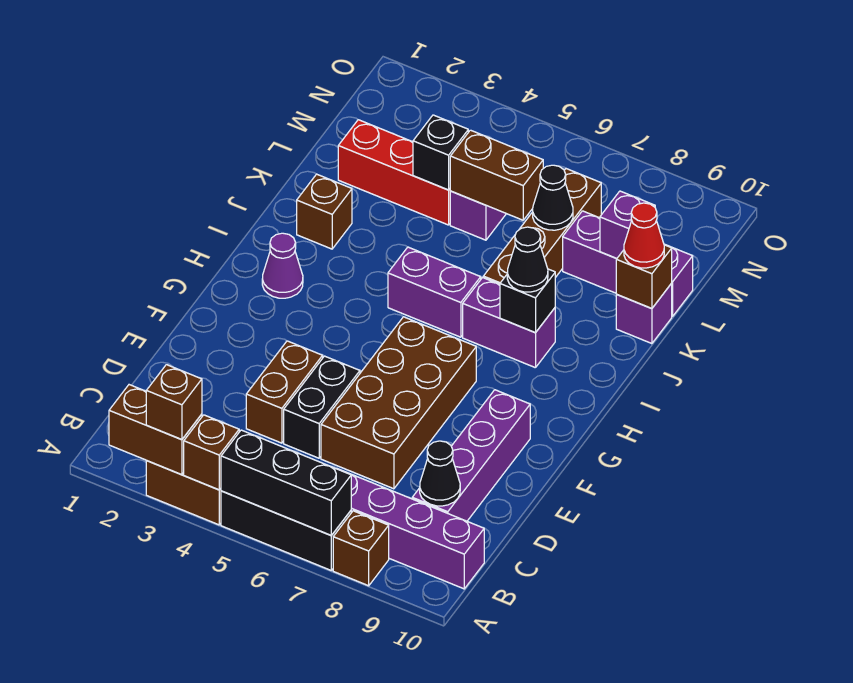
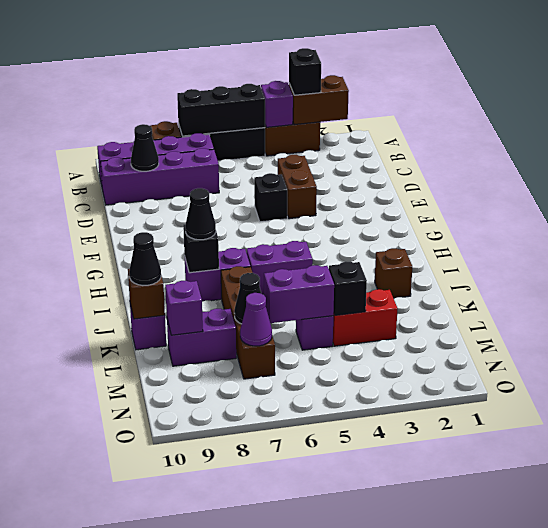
brown brick A3 level 3 -> black brick A3 level 3
brown brick A4 level 2 -> purple brick A4 level 2
purple brick C9:F9 level 1 -> purple brick C7:C10 level 1
black brick D5:E5 level 1 -> black brick E5 level 1
brown brick D6:G7 level 1 -> none
purple cone H2 level 1 -> purple cone M7 level 2
red cone K10 level 3 -> black cone K10 level 3
red brick L2:L4 level 1 -> red brick L3:L4 level 1
brown brick L5:L6 level 2 -> purple brick L5:L6 level 2
purple brick L8:L10 level 1 -> purple brick L8:L9 level 1

